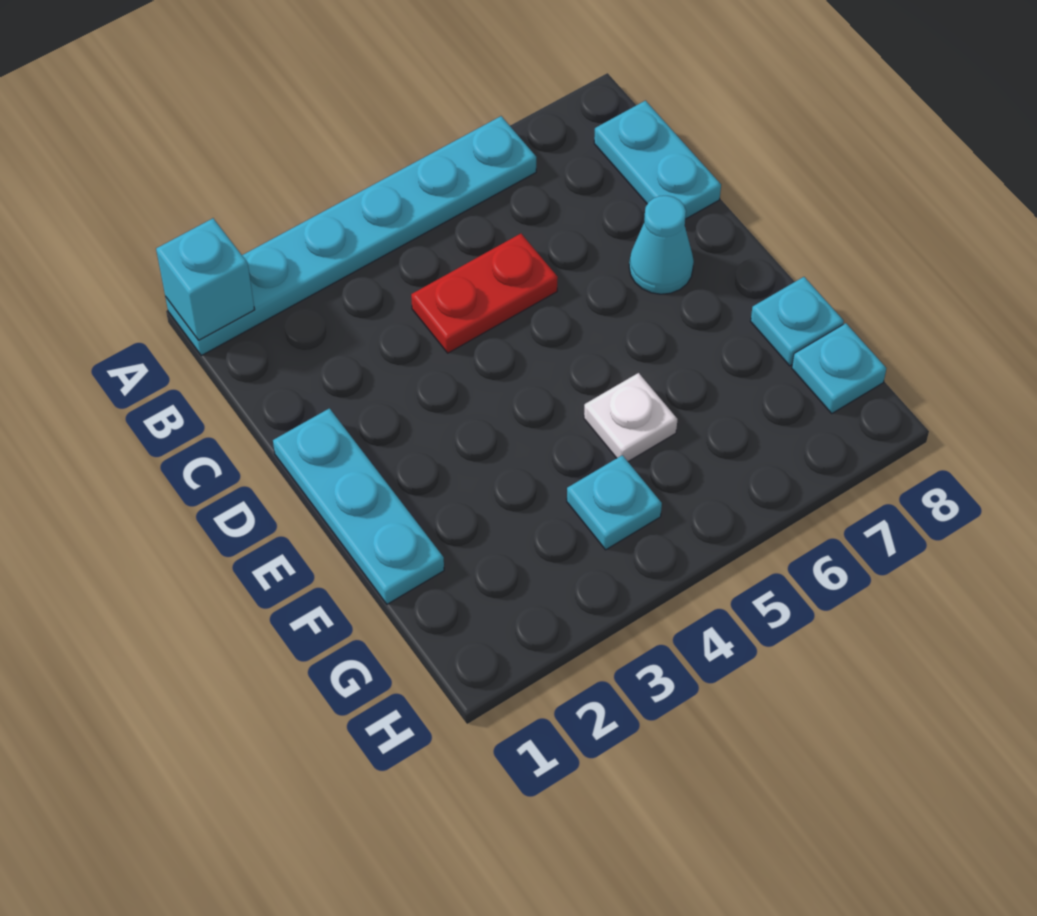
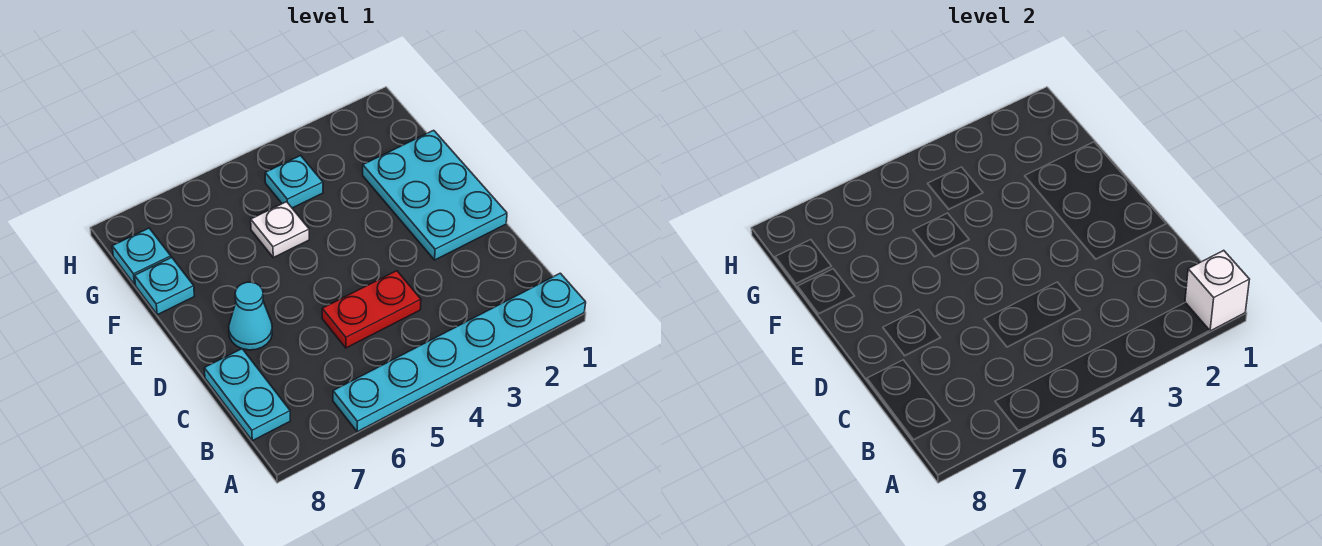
cyan brick A1 level 2 -> white brick A1 level 2
cyan plate D1:F1 level 1 -> cyan plate D1:F2 level 1

